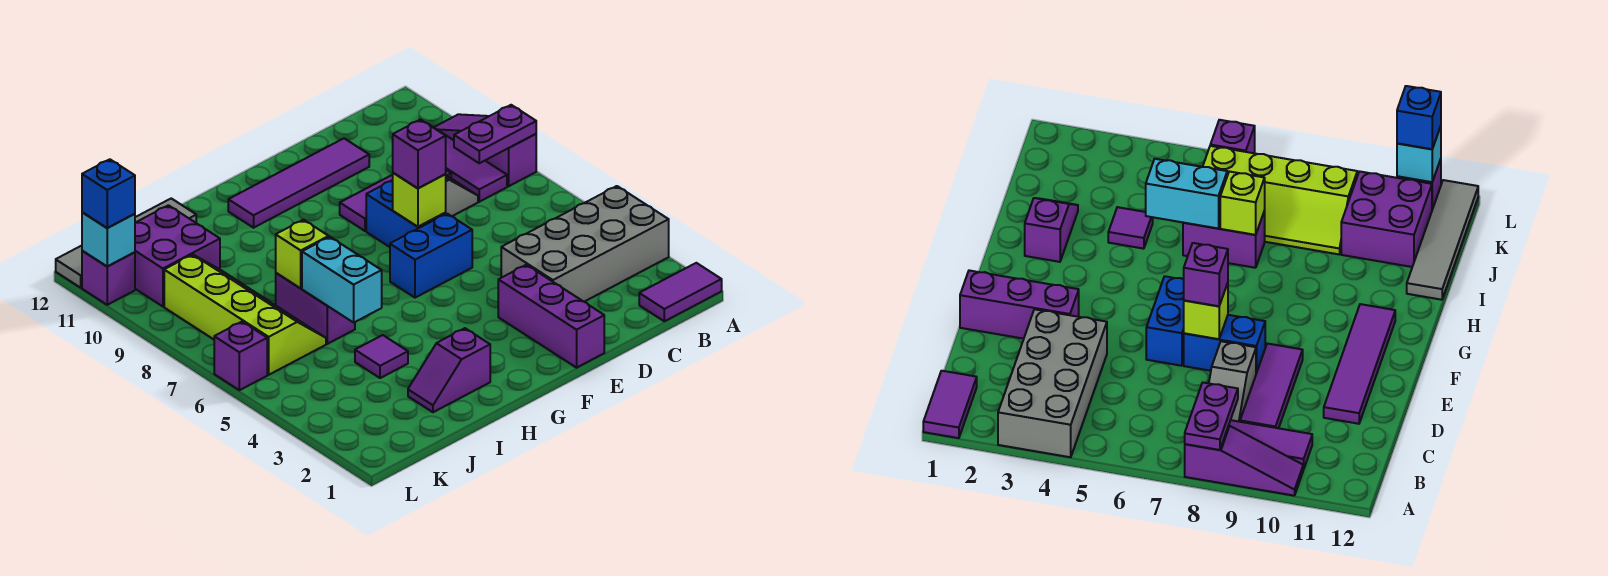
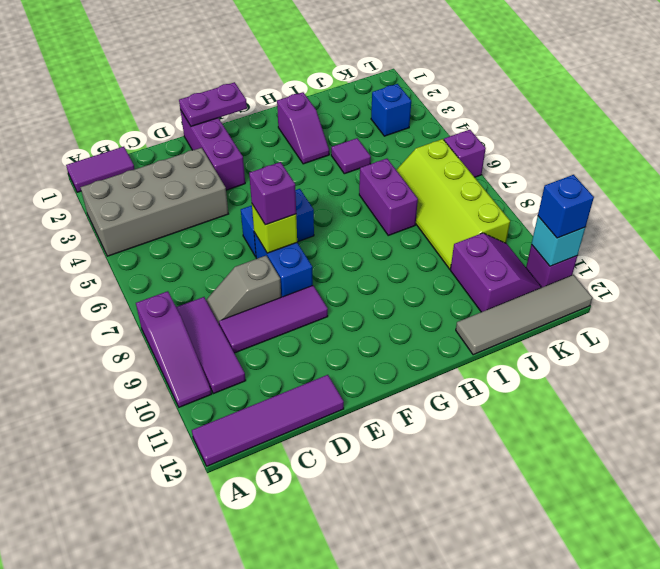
purple plate A8:B8 level 2 -> purple plate E1:F1 level 2
purple tile D11:G11 level 1 -> purple tile A12:D12 level 1
purple slope H2:I2 level 1 top H -> purple slope H2:H3 level 1 top 2
cyan brick I5:I6 level 2 -> none
lime brick I7 level 2 -> none
purple brick J10:K11 level 1 -> purple slope J10:K11 level 1 top J
none -> blue brick K3 level 1

